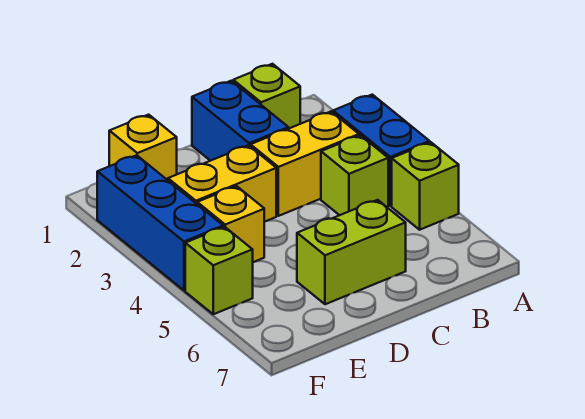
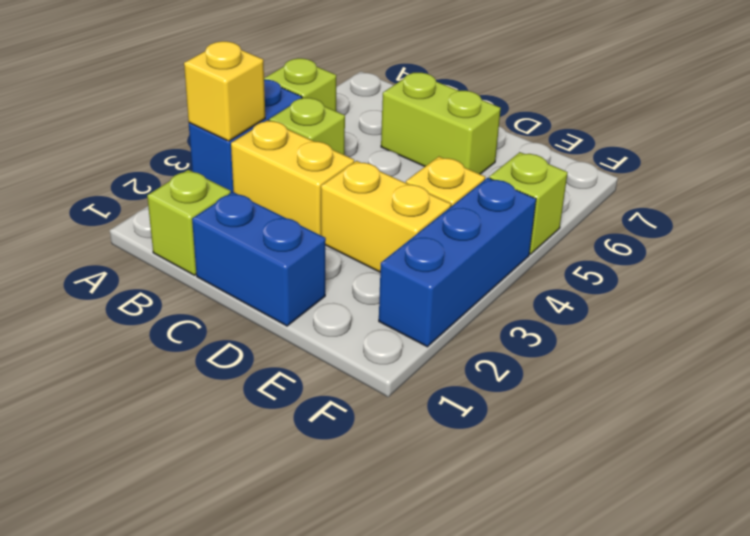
blue brick C1:C2 level 1 -> blue brick C1:D1 level 1
yellow brick E1 level 1 -> yellow brick A3 level 2

